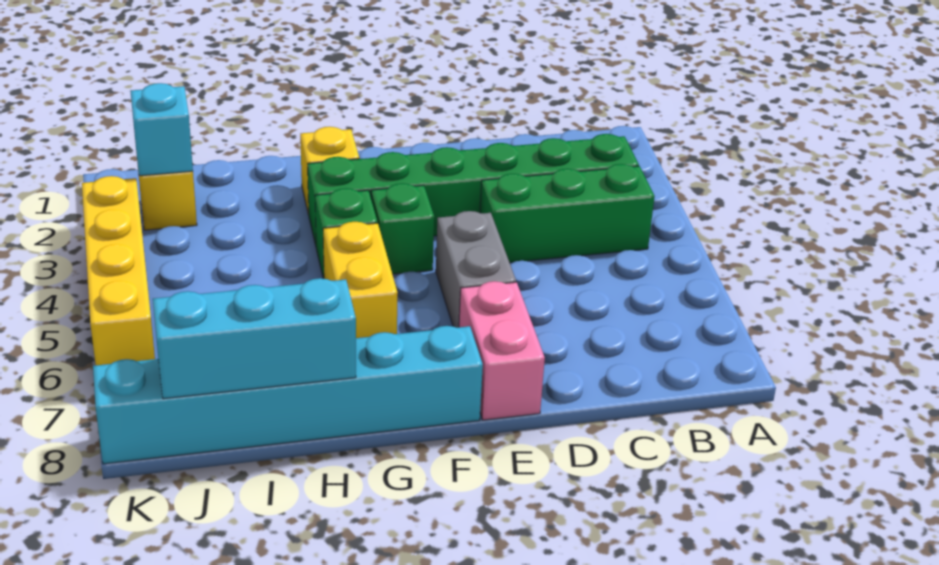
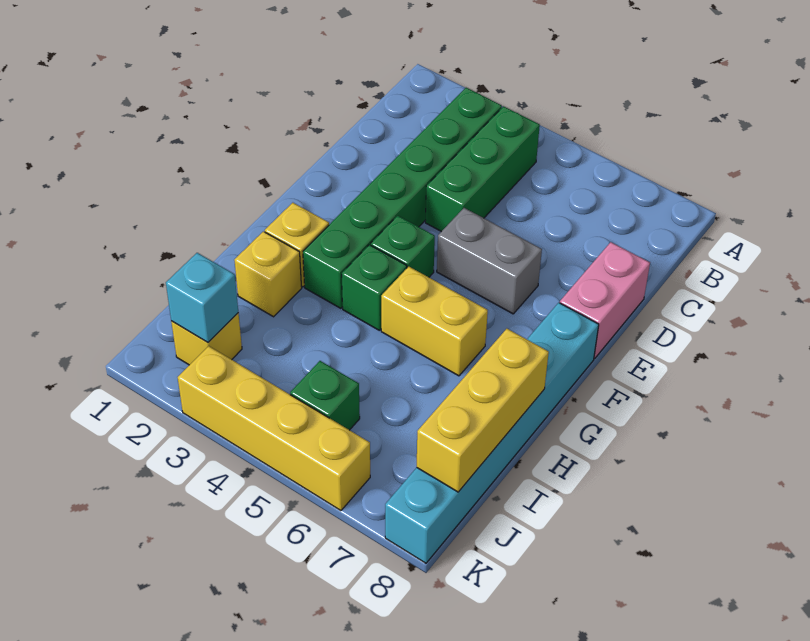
pink brick E7:E8 level 1 -> pink brick D8:E8 level 1
none -> yellow brick H2 level 1
cyan brick H8:J8 level 2 -> yellow brick H8:J8 level 2
none -> green brick J5 level 1

